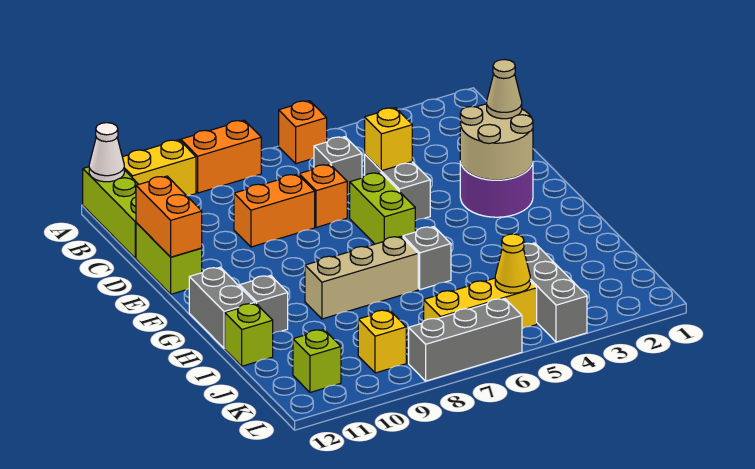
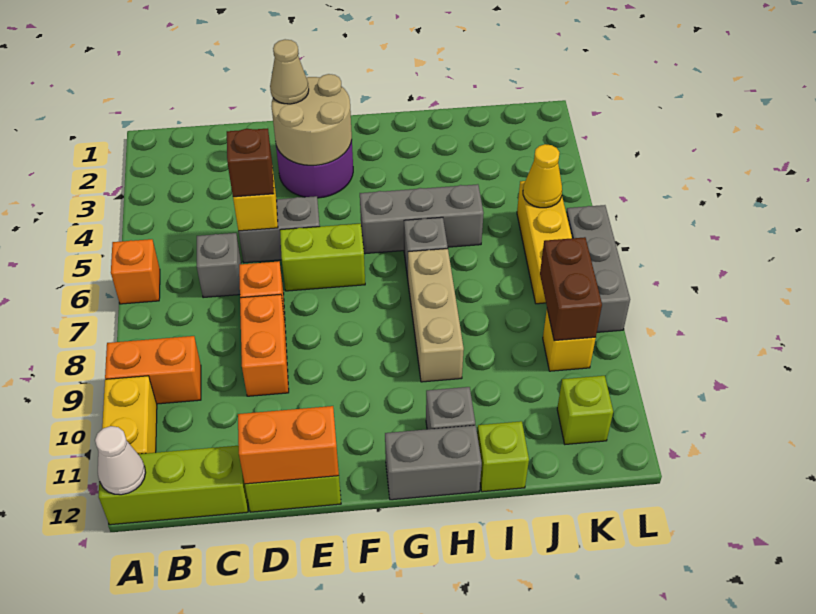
orange brick A8:A9 level 1 -> orange brick A9:B9 level 1
none -> brown brick D5 level 3
grey brick J4:L4 level 1 -> grey brick G5:I5 level 1
none -> brown brick K8:K9 level 2

